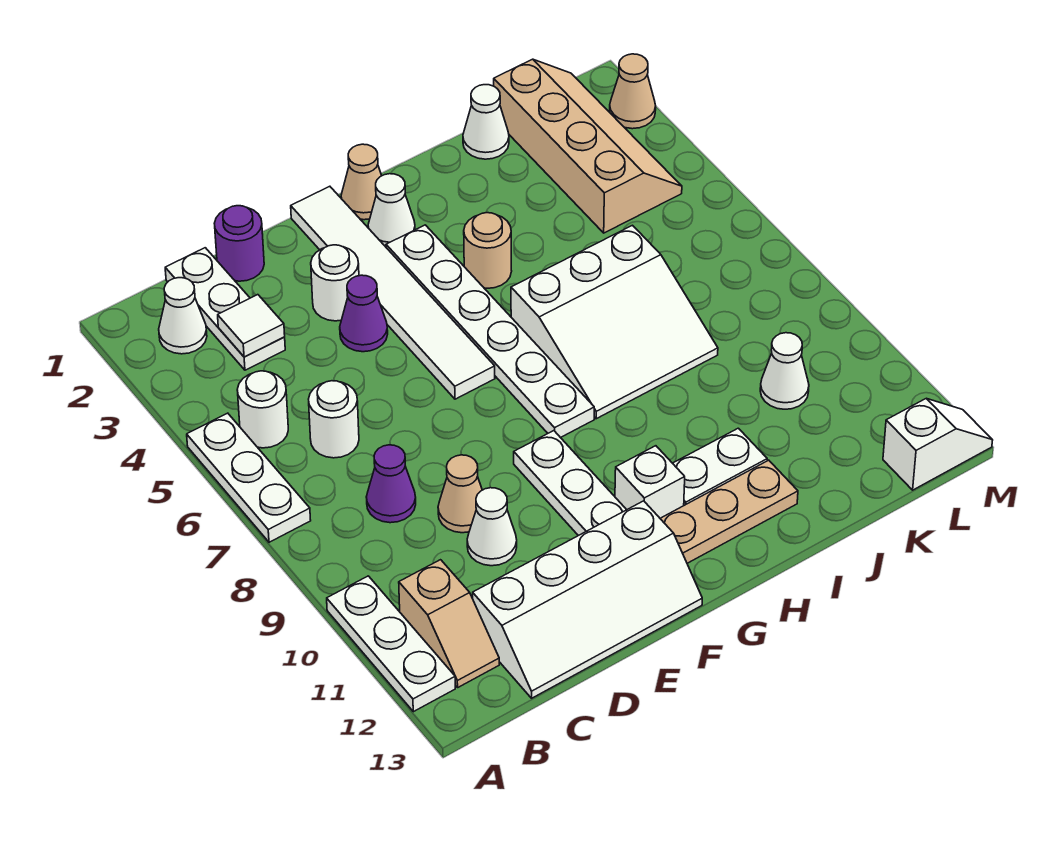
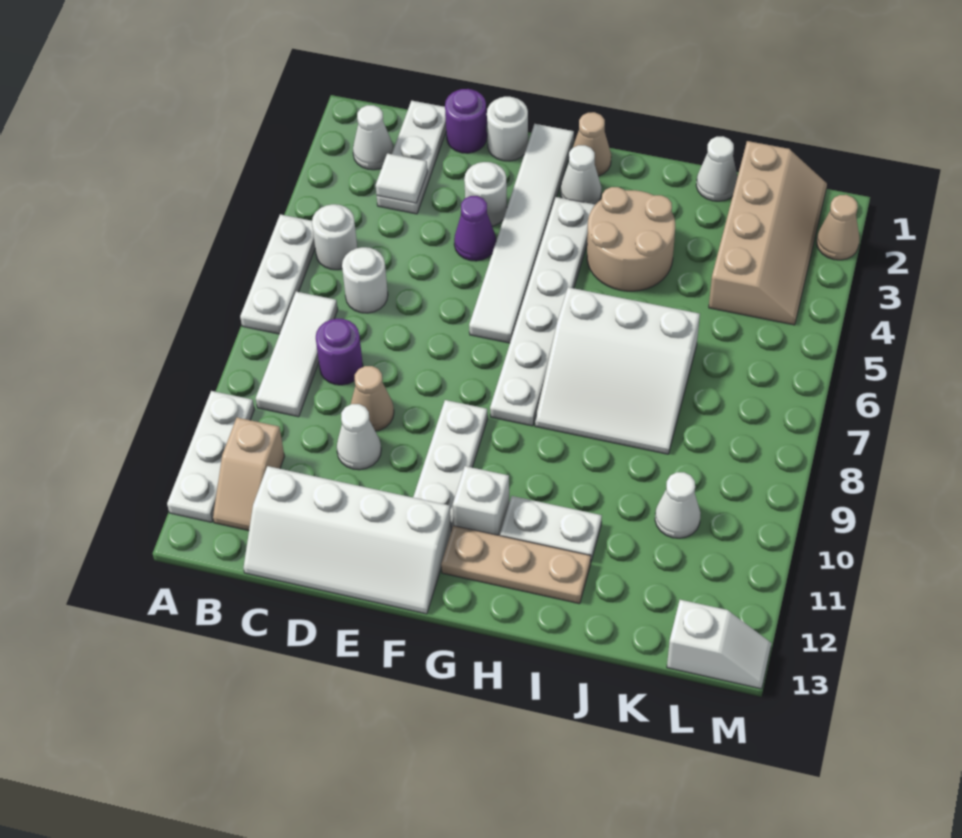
none -> white tile B7:B9 level 1
purple cone C8 level 1 -> purple round brick C8 level 1
none -> white round brick E1 level 1
tan round brick H4 level 1 -> tan round brick H3:I4 level 1

